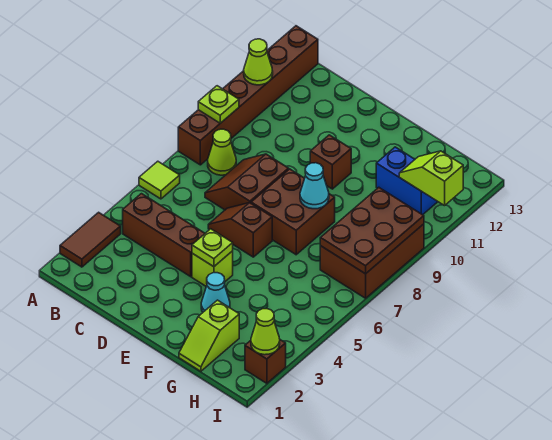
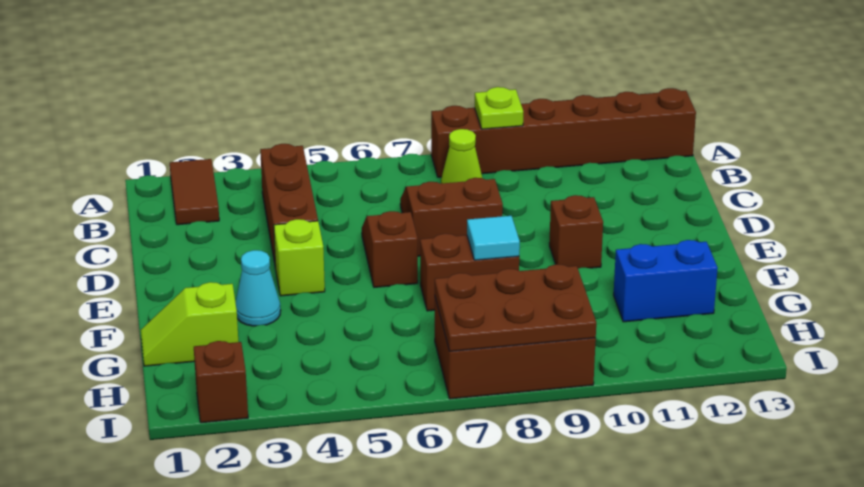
brown tile A2:A3 level 1 -> brown tile A2:B2 level 1
lime tile A6 level 1 -> none
lime cone A11 level 2 -> none
lime plate E4 level 2 -> none
brown brick E7:F8 level 1 -> brown brick F7:F8 level 1
cyan cone F8 level 2 -> cyan tile F8 level 2
blue brick G11:H11 level 1 -> blue brick G11:G12 level 1
lime slope H11:I11 level 2 top I -> none
lime cone I2 level 2 -> none

